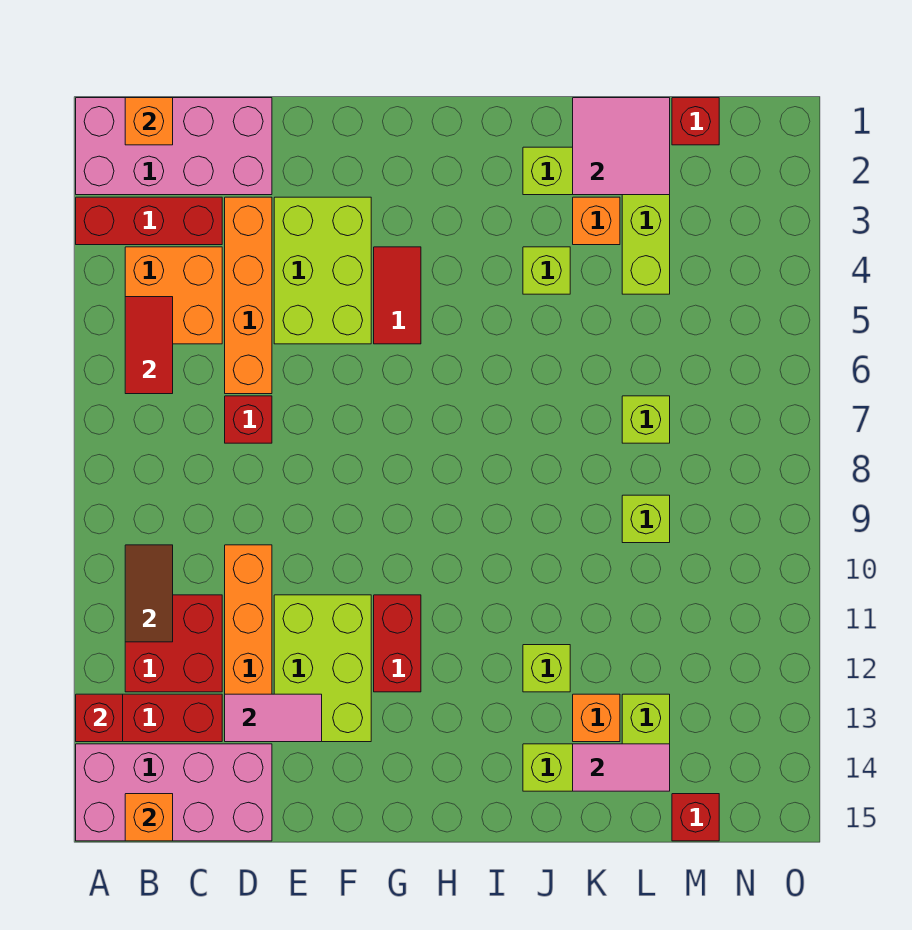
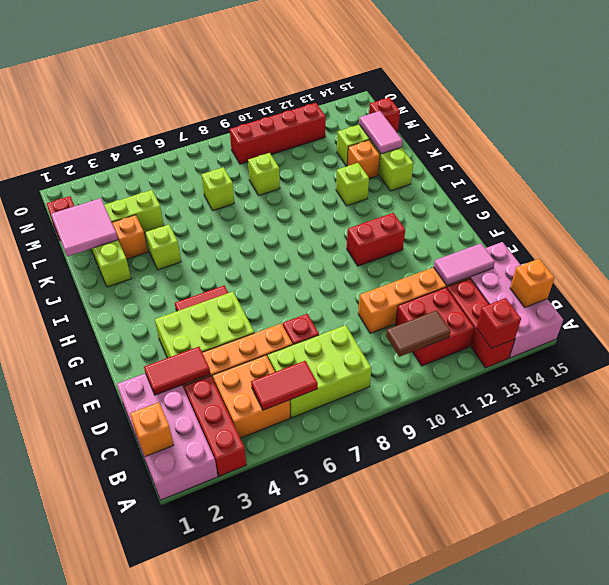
none -> red tile D2:D3 level 2
pink tile D13:E13 level 2 -> pink tile D13:D14 level 2
lime brick E11:F13 level 1 -> lime brick B6:C8 level 1
none -> red brick N9:N12 level 1

